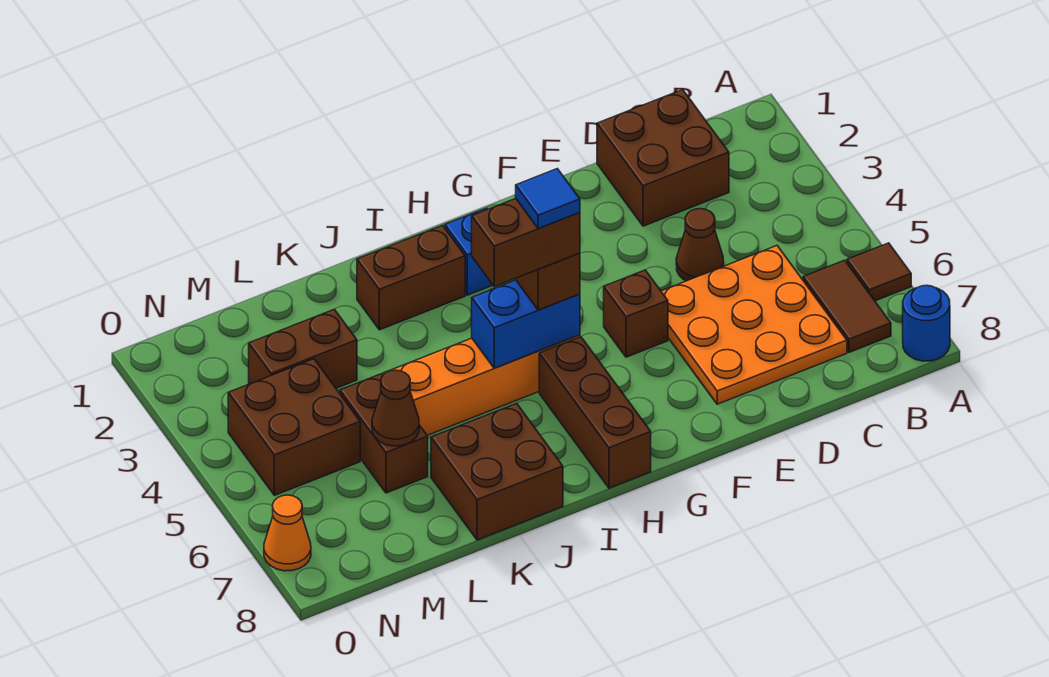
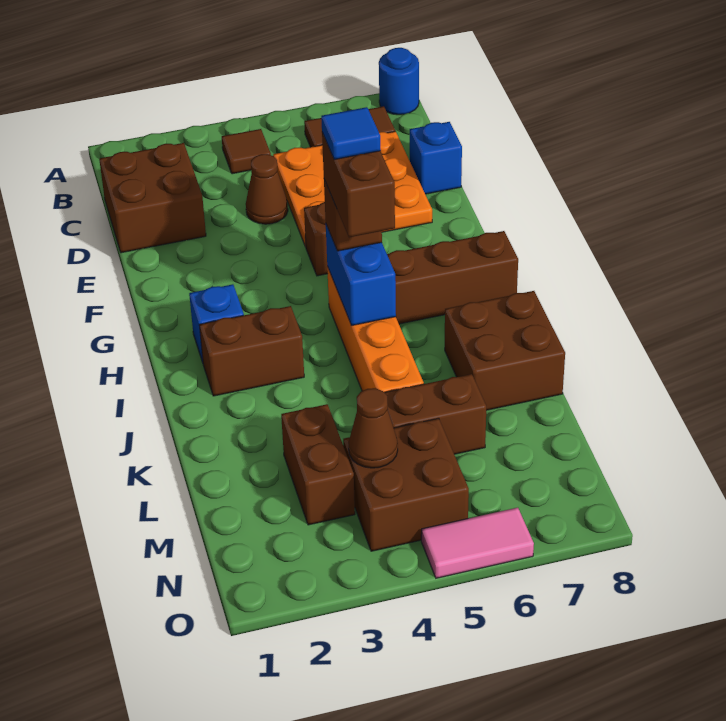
brown tile A6 level 1 -> brown tile B4 level 1
none -> blue brick D8 level 1
brown brick I2:J2 level 1 -> brown brick I2:I3 level 1
brown cone L6 level 2 -> brown cone M4 level 2
none -> pink tile O5:O6 level 1
orange cone O7 level 1 -> none

